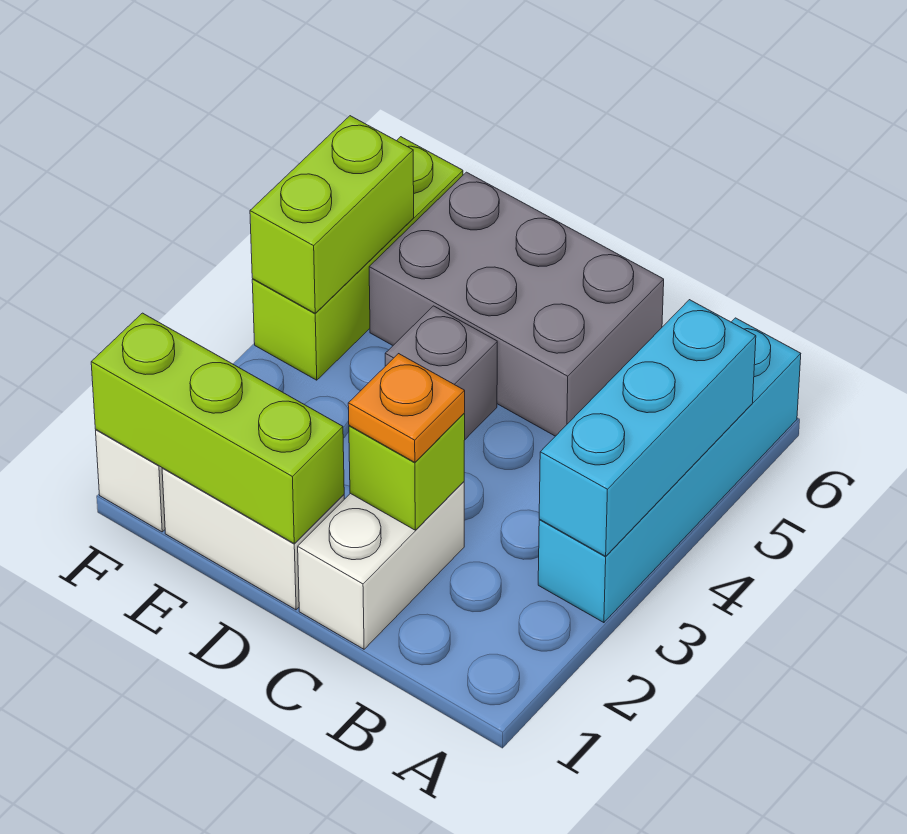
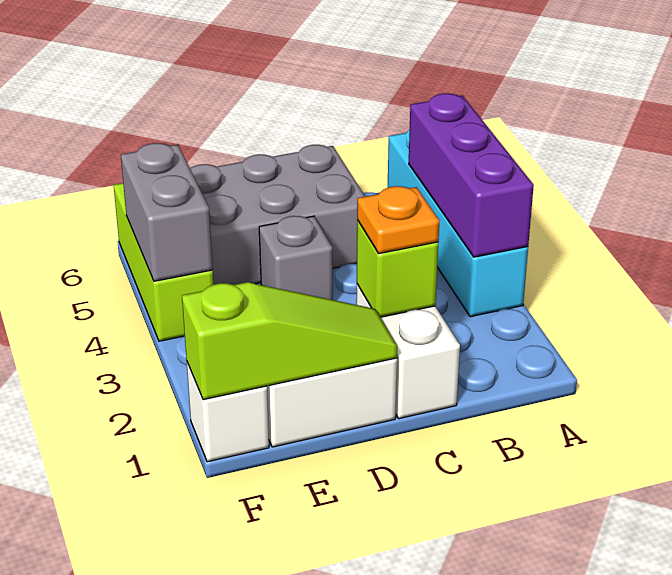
cyan brick A3:A5 level 2 -> purple brick A3:A5 level 2
lime brick D1:F1 level 2 -> lime slope D1:F1 level 2 top F
lime brick F4:F5 level 2 -> grey brick F4:F5 level 2

